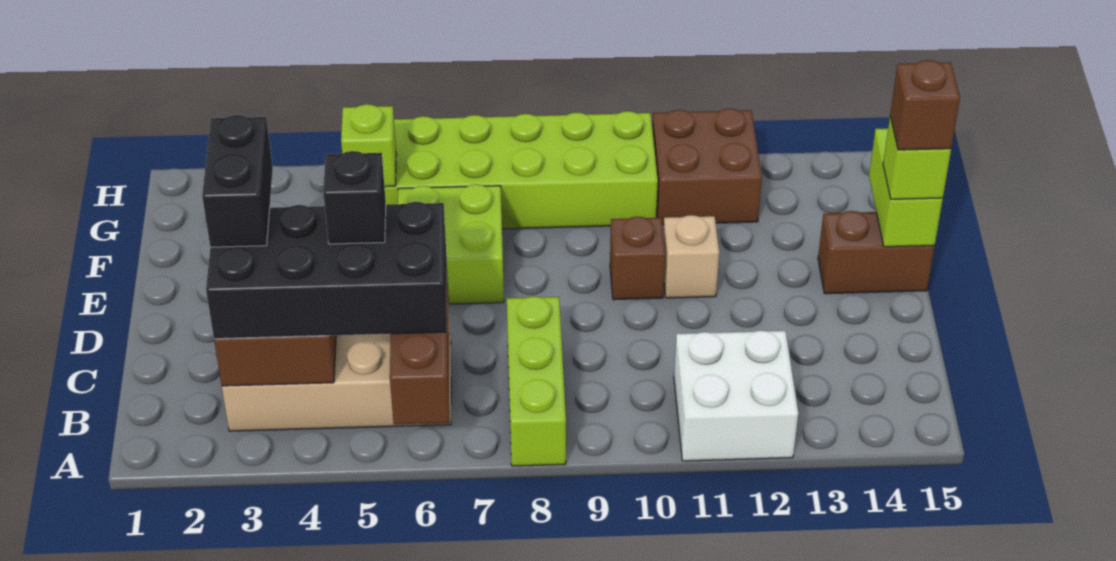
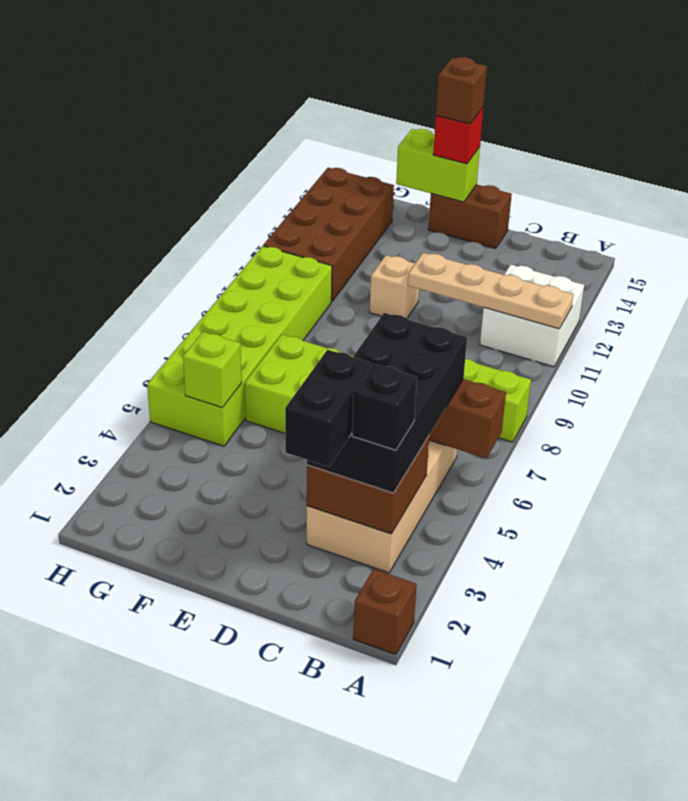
none -> tan plate A11:D11 level 2
black brick C3:D3 level 4 -> black brick C2:C3 level 4
black brick C5 level 4 -> black brick B3 level 4
brown brick E10 level 1 -> brown brick A1 level 1
brown brick E14:E15 level 1 -> brown brick D15:E15 level 1
lime brick E15 level 3 -> red brick E15 level 3
brown brick G11:H12 level 1 -> brown brick G11:H14 level 1

